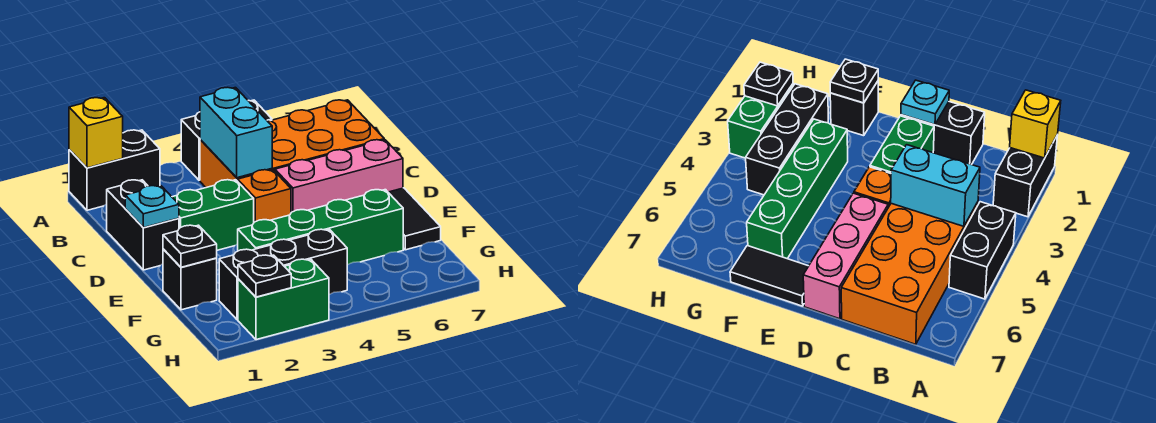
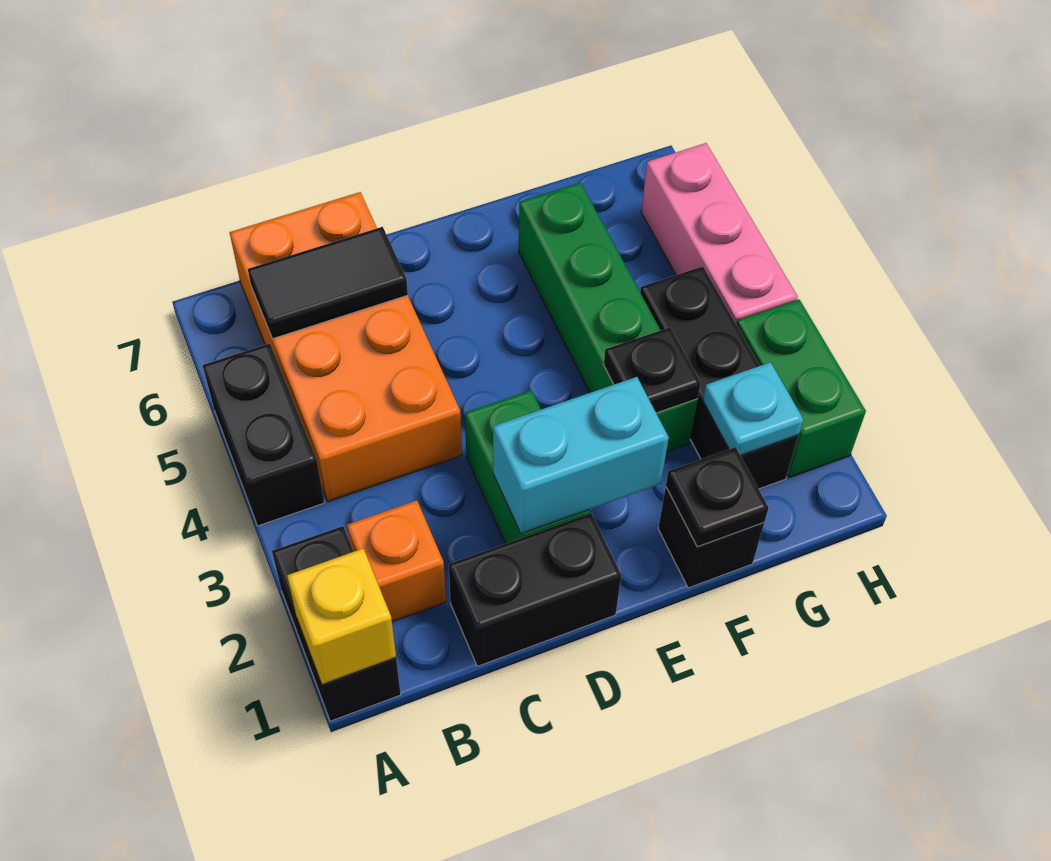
cyan brick B4:C4 level 2 -> cyan brick D2:E2 level 2
cyan plate D1 level 2 -> cyan plate G2 level 2
orange brick D4 level 1 -> orange brick B2 level 1
pink brick D5:D7 level 1 -> pink brick H4:H6 level 1
black tile E7:F7 level 1 -> black tile B6:C6 level 2
black plate H2 level 2 -> black plate F3 level 2

